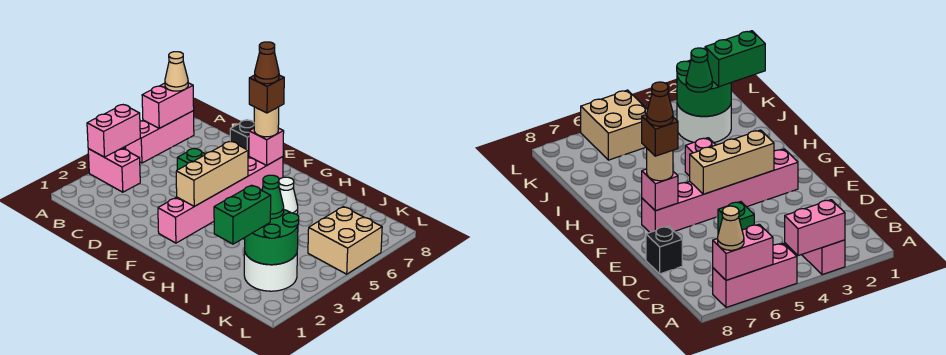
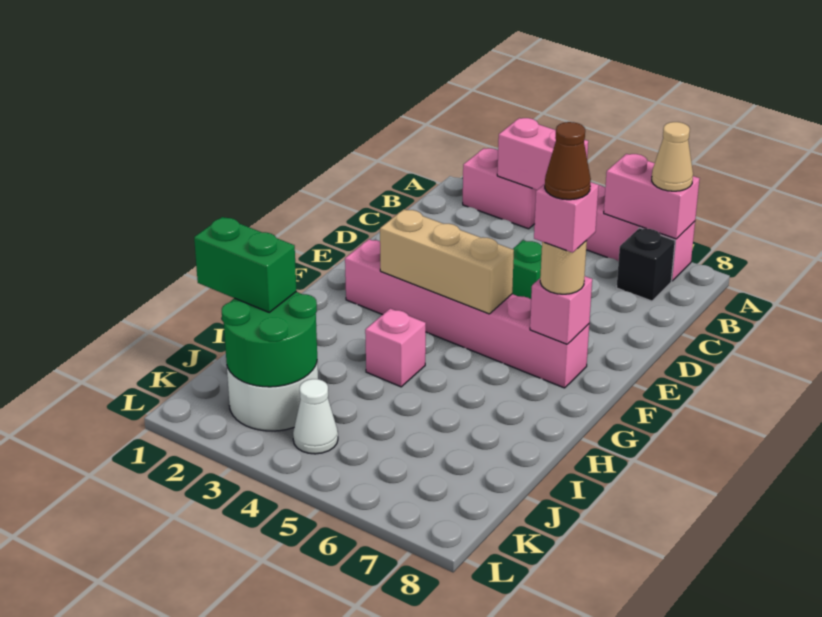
pink brick A3:B3 level 1 -> pink brick A2:A3 level 1
black brick D8 level 1 -> black brick B7 level 1
brown brick F7 level 4 -> pink brick F7 level 4
white cone H6 level 1 -> white cone K4 level 1
green cone J3 level 3 -> none
tan brick K5:L6 level 1 -> none

